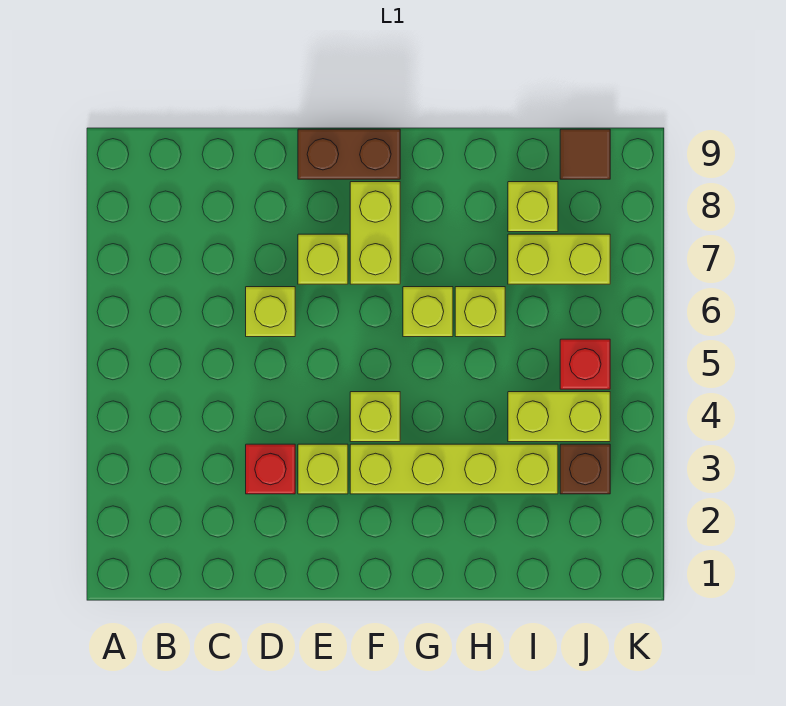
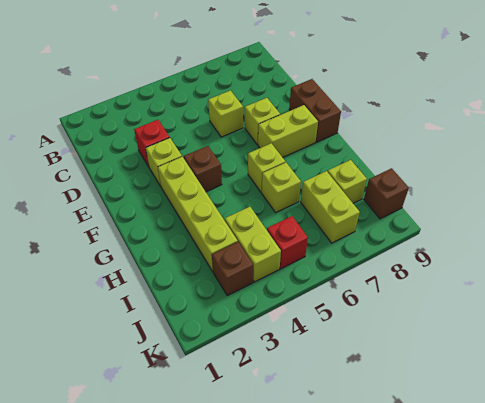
lime brick F4 level 1 -> brown brick F4 level 1
brown tile J9 level 1 -> brown brick J9 level 1

